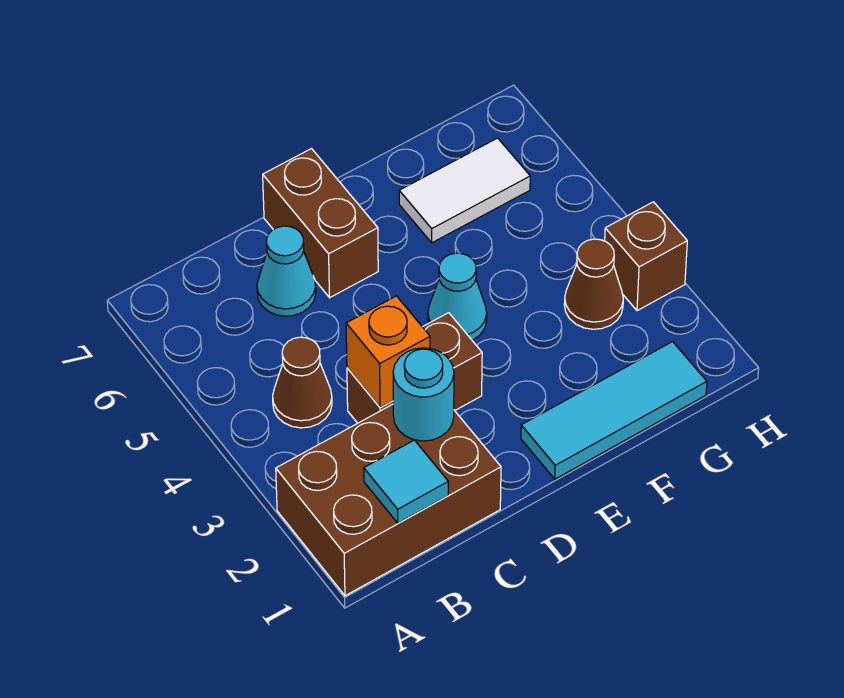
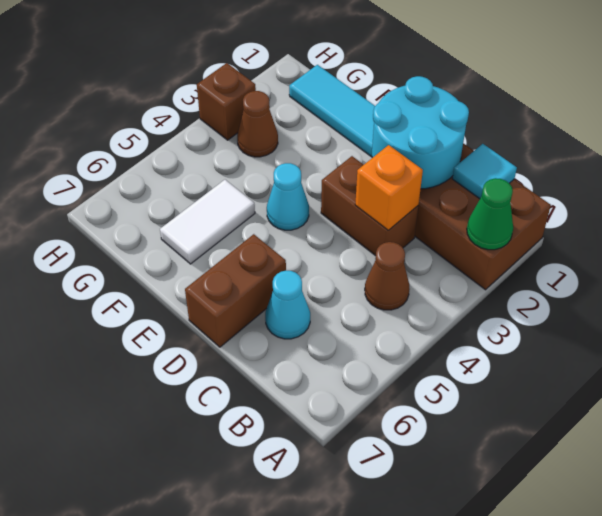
none -> green cone A2 level 2
cyan round brick C2 level 2 -> cyan round brick C1:D2 level 2
white tile F6:G6 level 1 -> white tile F5:F6 level 1

